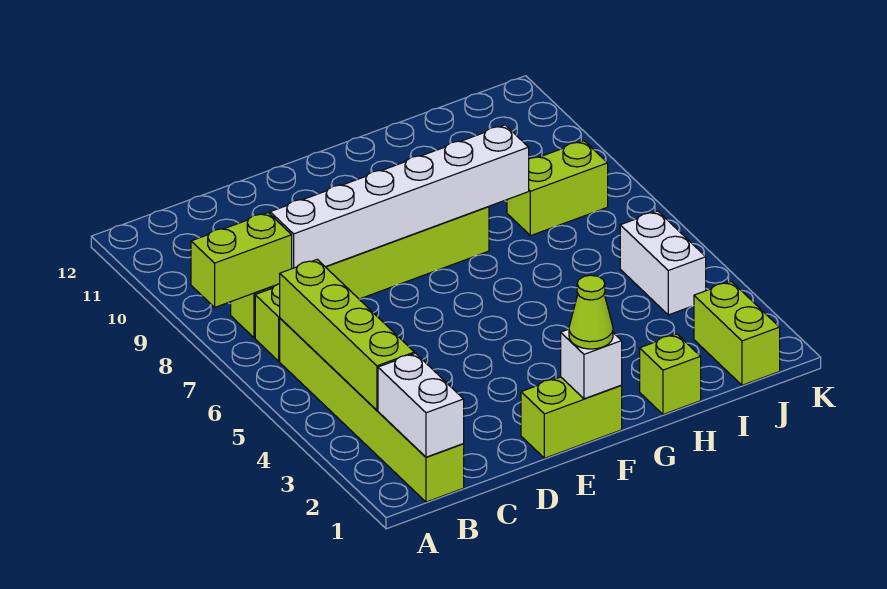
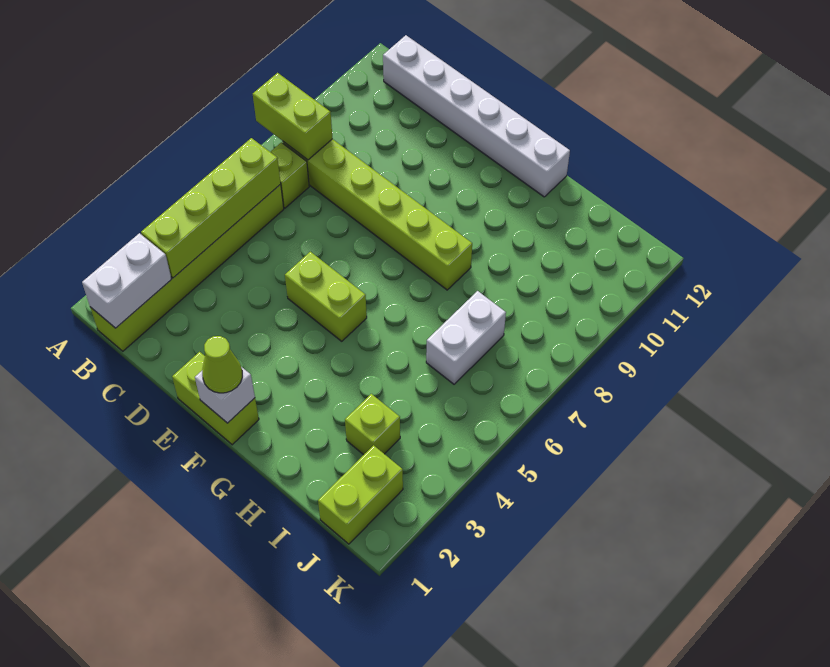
white brick C8:H8 level 2 -> white brick B12:G12 level 1
lime brick H1 level 1 -> lime brick I3 level 1
lime brick I8:J8 level 1 -> lime brick E5:F5 level 1
white brick J4:J5 level 1 -> white brick I6:I7 level 1

